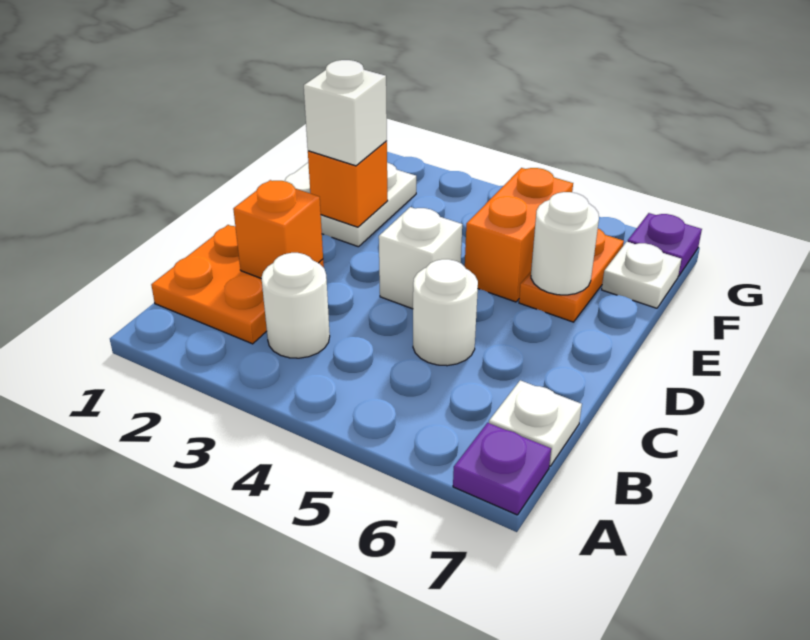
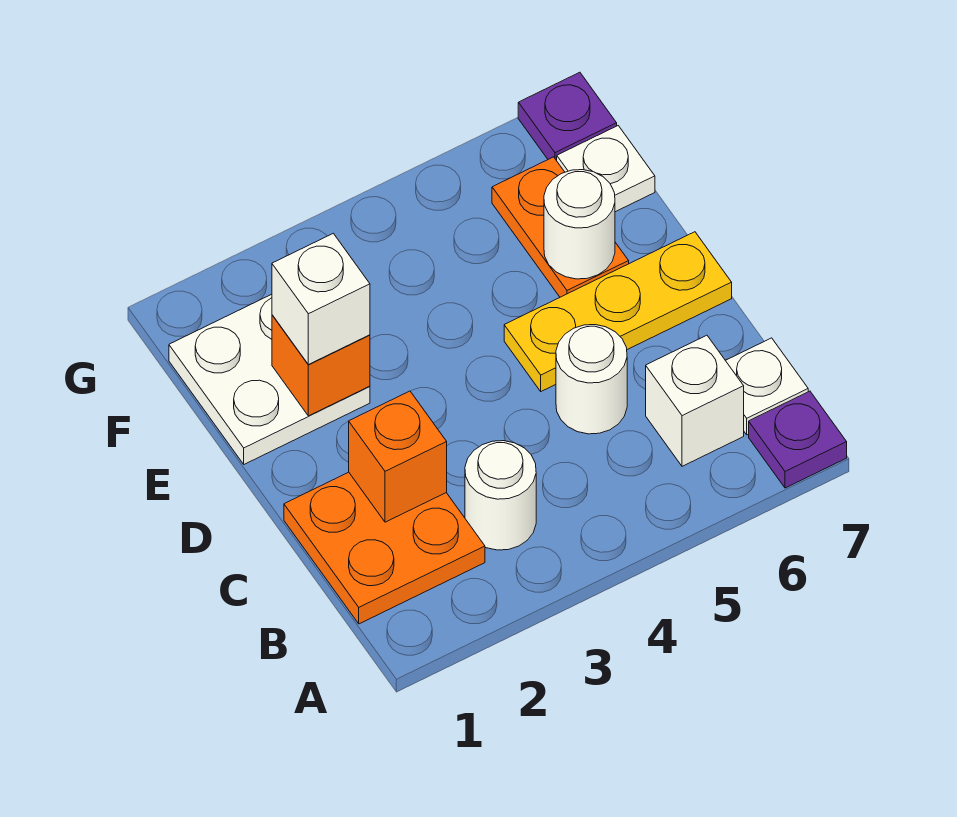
white brick D4 level 1 -> white brick B6 level 1
none -> yellow plate D5:D7 level 1
orange brick E5:F5 level 1 -> none

